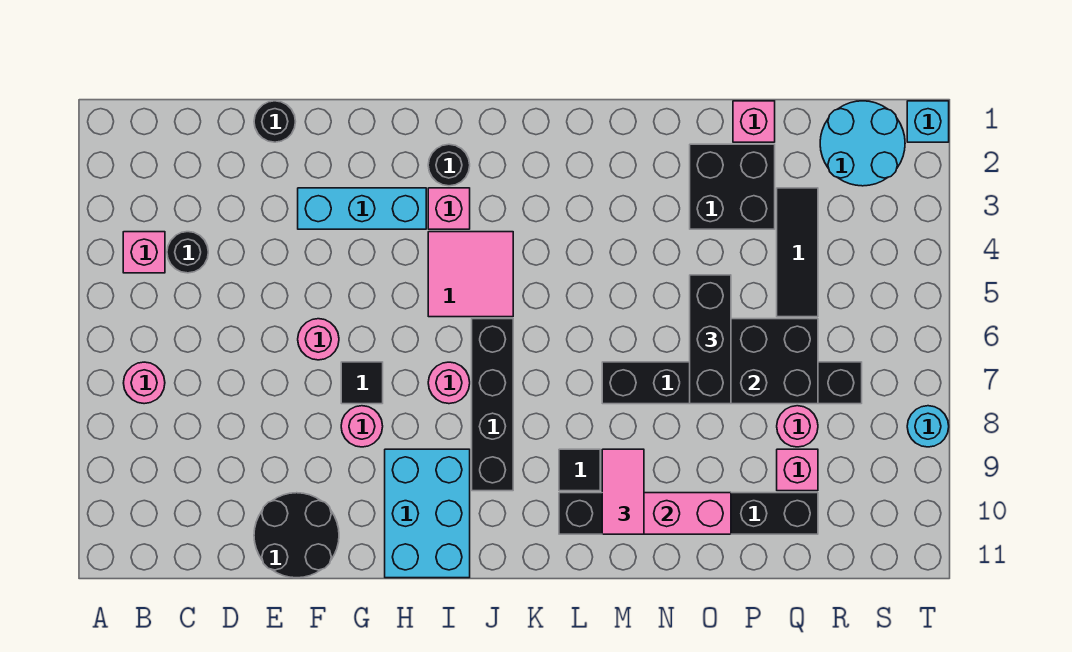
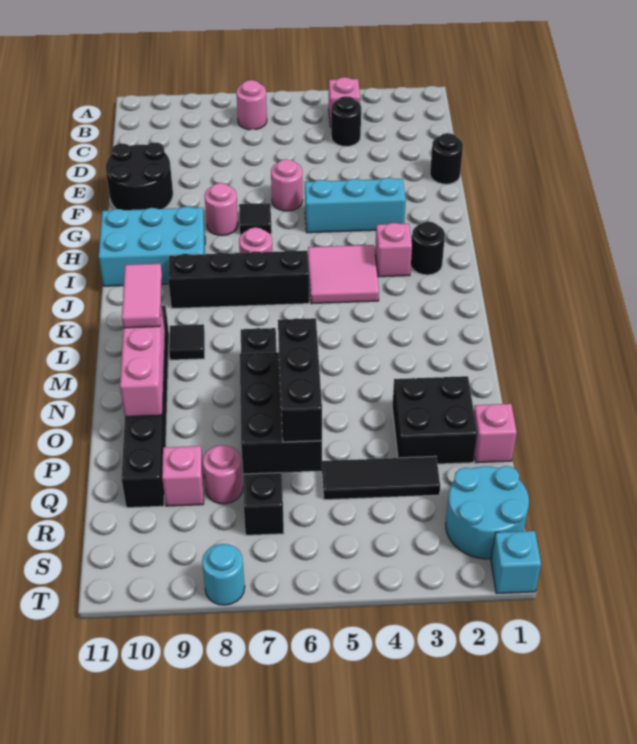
cyan brick F3:H3 level 1 -> cyan brick G3:G5 level 1
pink tile M9:M10 level 3 -> pink tile L10:M10 level 3
black brick O5:O7 level 3 -> black brick O6:Q6 level 3

